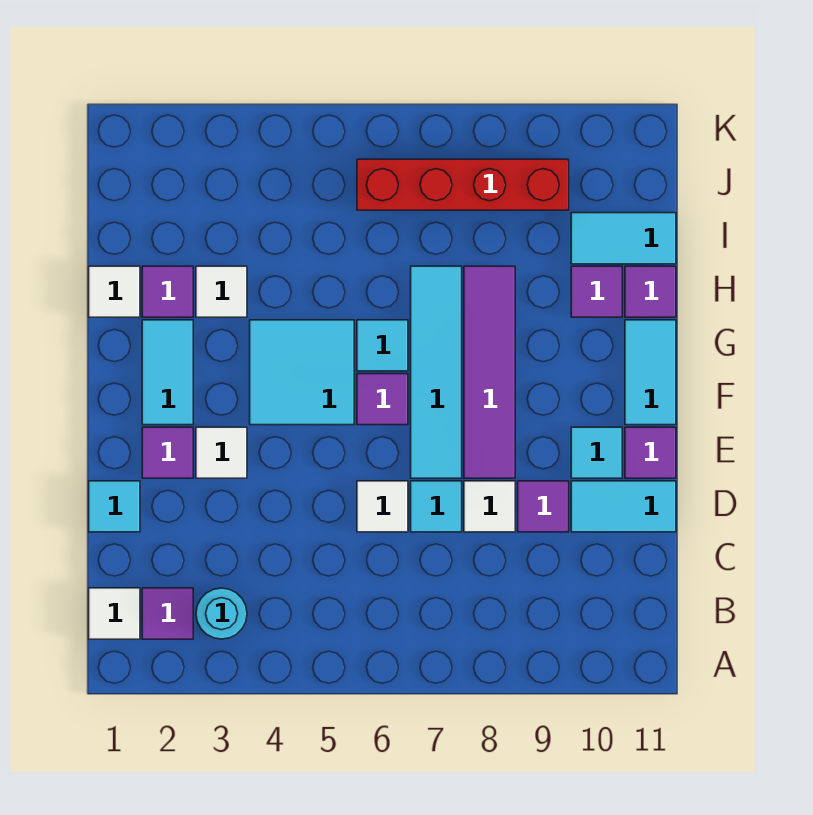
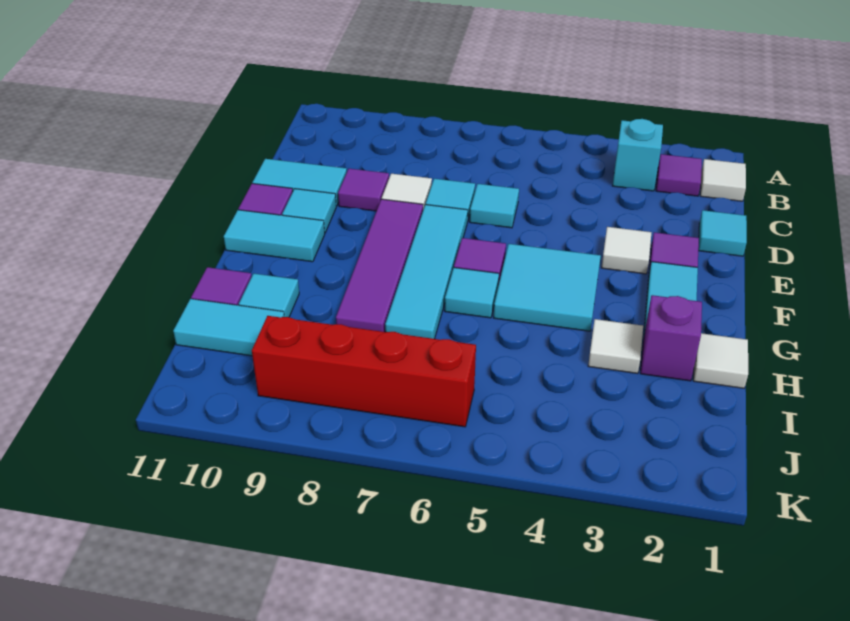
cyan round brick B3 level 1 -> cyan brick B3 level 1
white tile D6 level 1 -> cyan tile D6 level 1
cyan tile F11:G11 level 1 -> cyan tile F10:F11 level 1
purple tile H2 level 1 -> purple brick H2 level 1
purple tile H10 level 1 -> cyan tile H10 level 1

